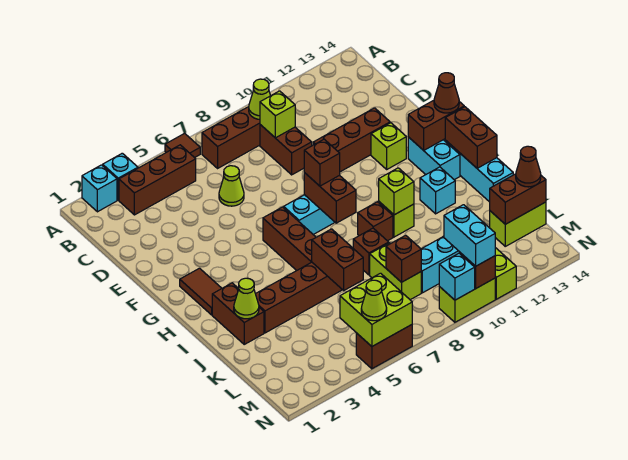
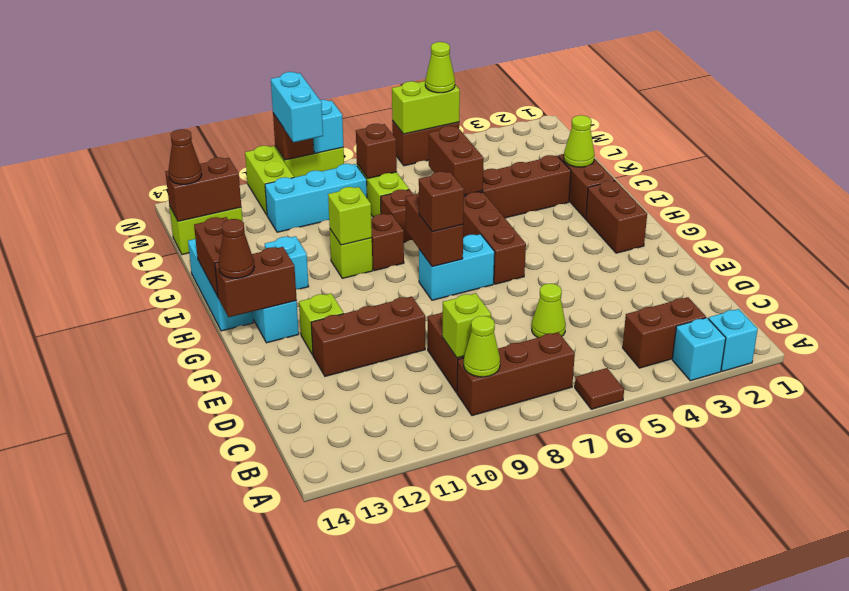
brown brick B3:B5 level 1 -> brown brick B3:B4 level 1
brown tile G2:H2 level 1 -> brown brick G2:H2 level 1
lime brick M5:N6 level 2 -> lime brick N5:N6 level 2

